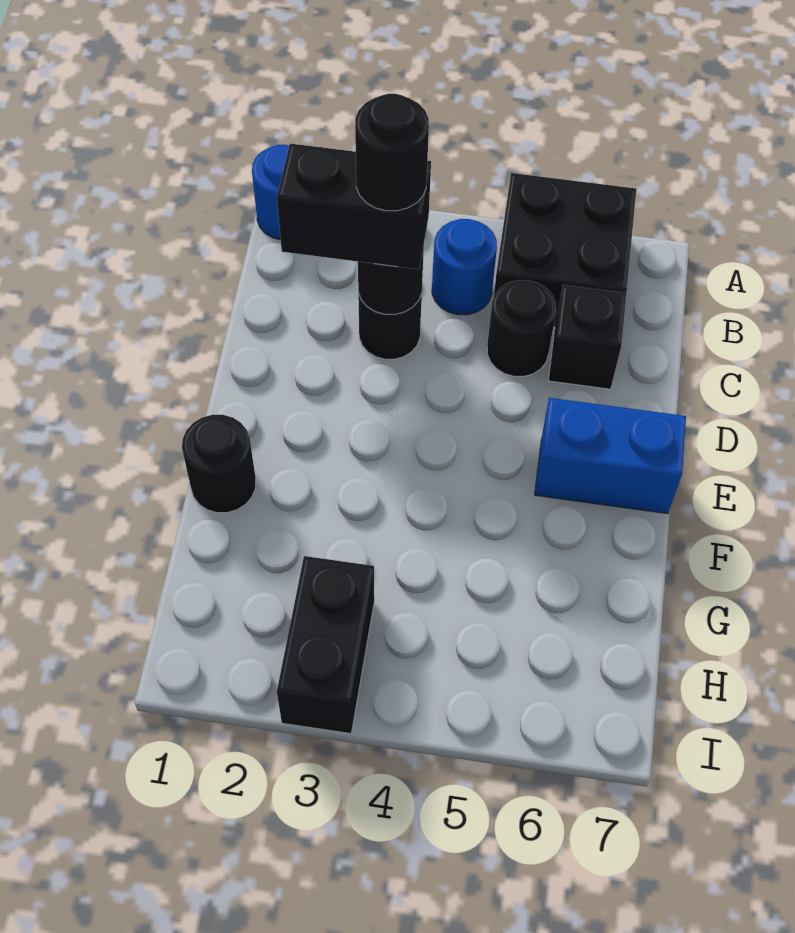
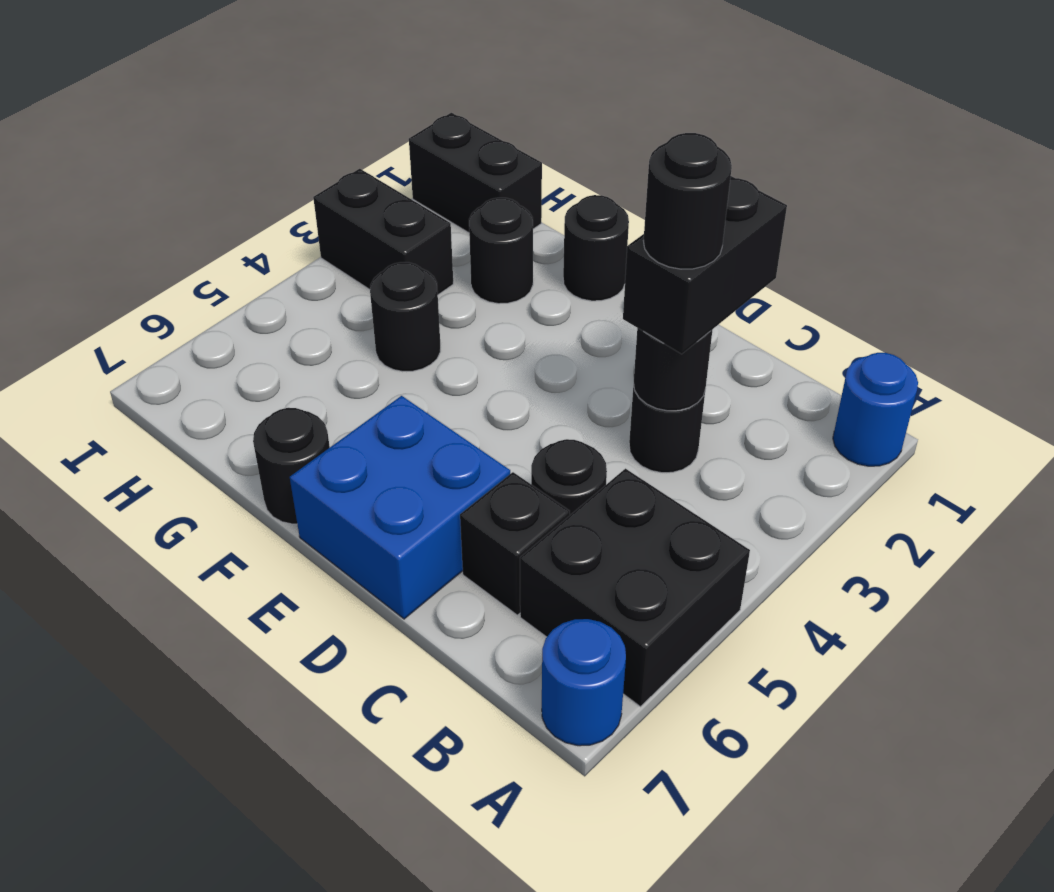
blue round brick B4 level 1 -> blue round brick A7 level 1
blue brick E6:E7 level 1 -> blue brick D6:E7 level 1
none -> black round brick F7 level 1
none -> black round brick G2 level 1
none -> black round brick G4 level 1
none -> black brick H1:I1 level 1

